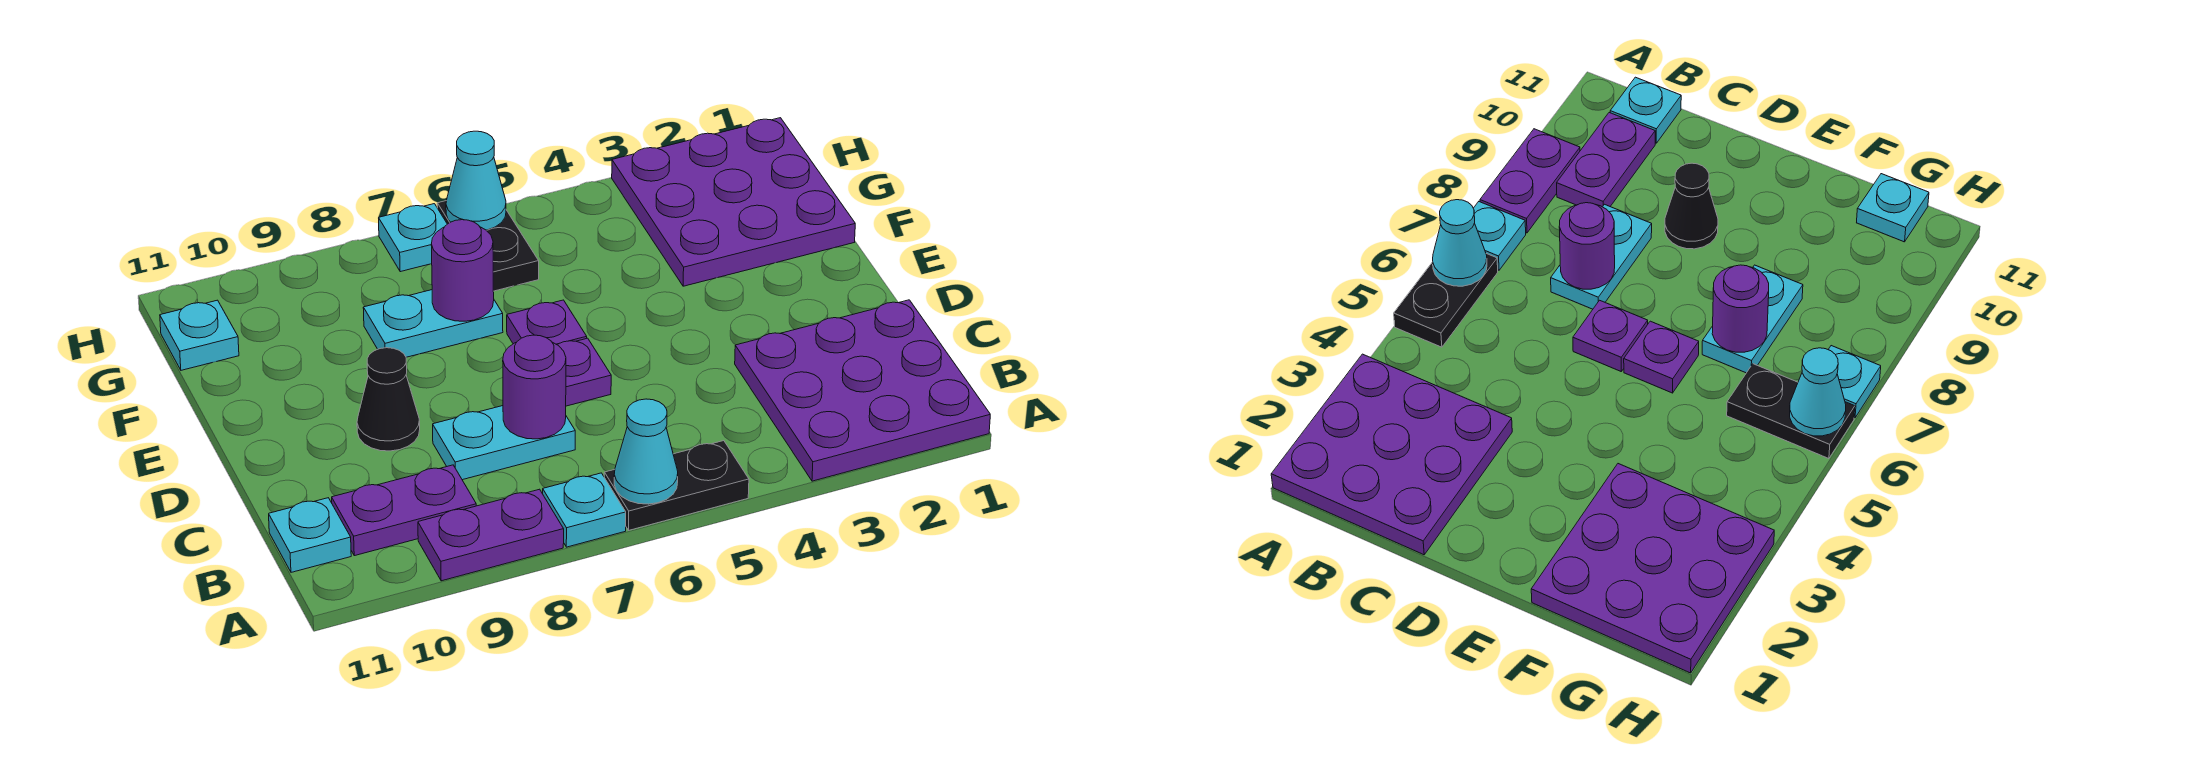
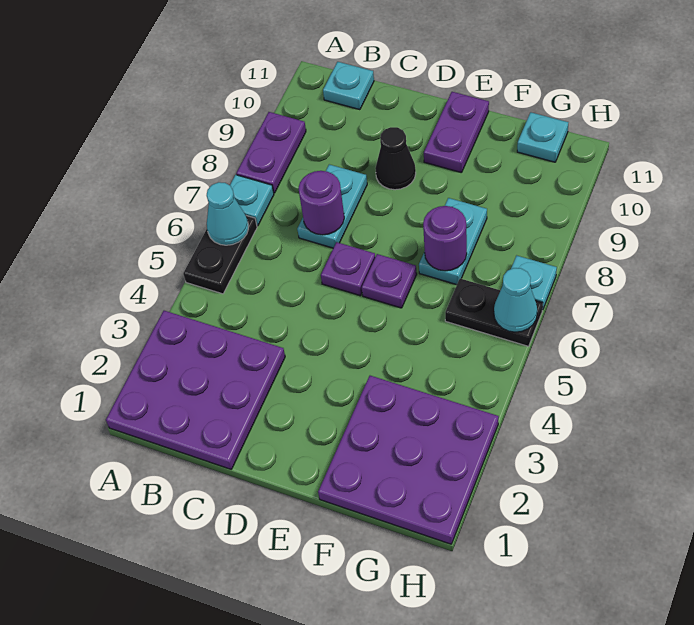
purple plate B9:B10 level 1 -> purple plate E10:E11 level 1

